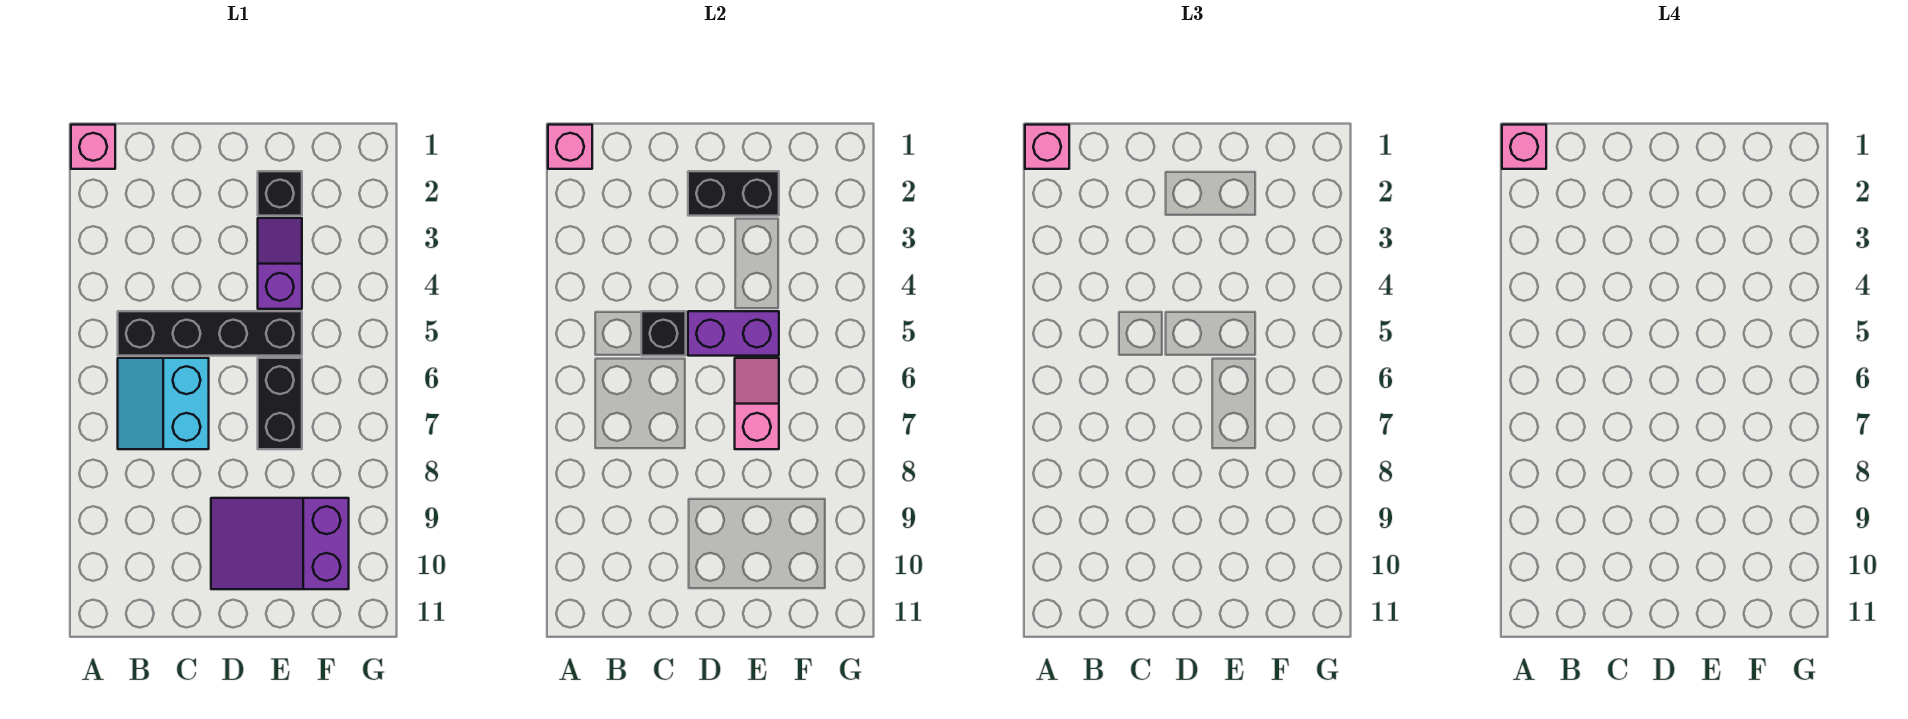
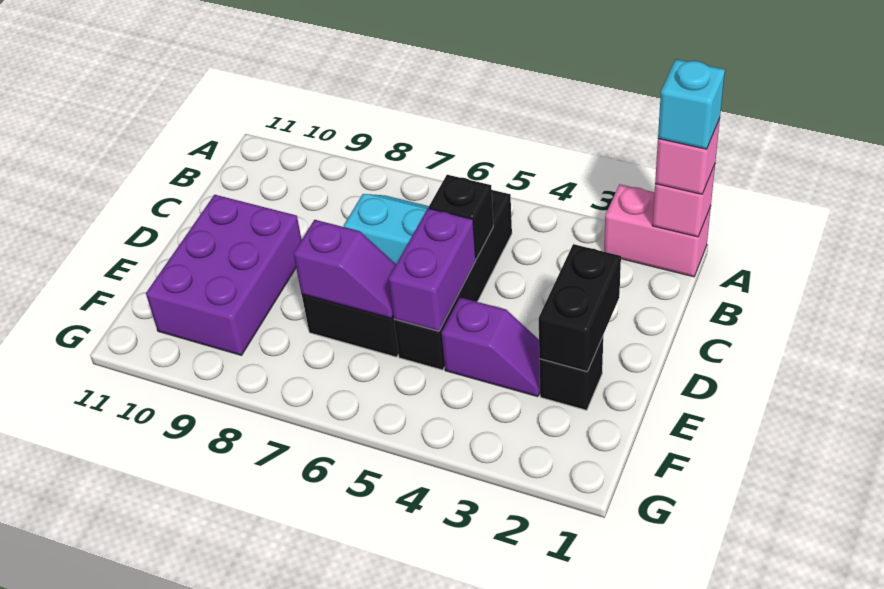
pink brick A1 level 1 -> pink brick A1:A2 level 1
pink brick A1 level 4 -> cyan brick A1 level 4
purple slope D9:F10 level 1 top F -> purple brick D9:F10 level 1
pink slope E6:E7 level 2 top 7 -> purple slope E6:E7 level 2 top 7

